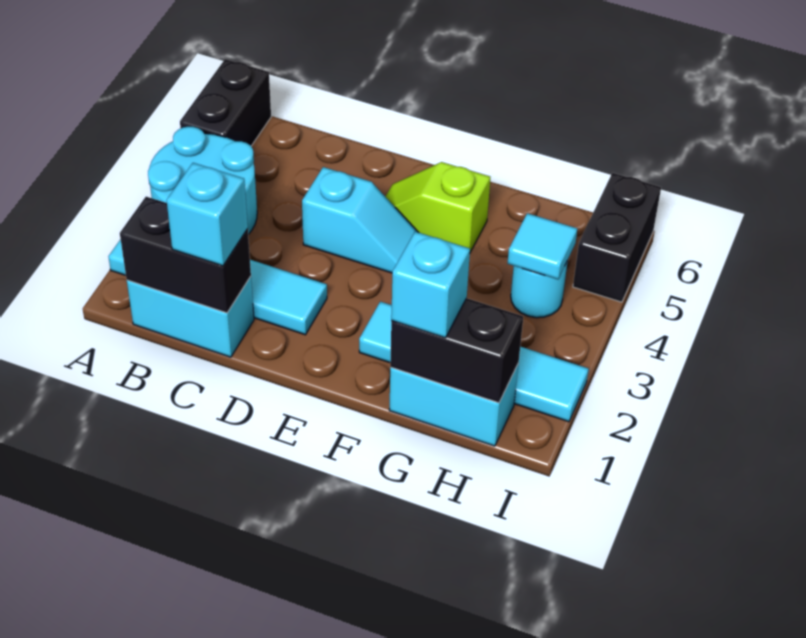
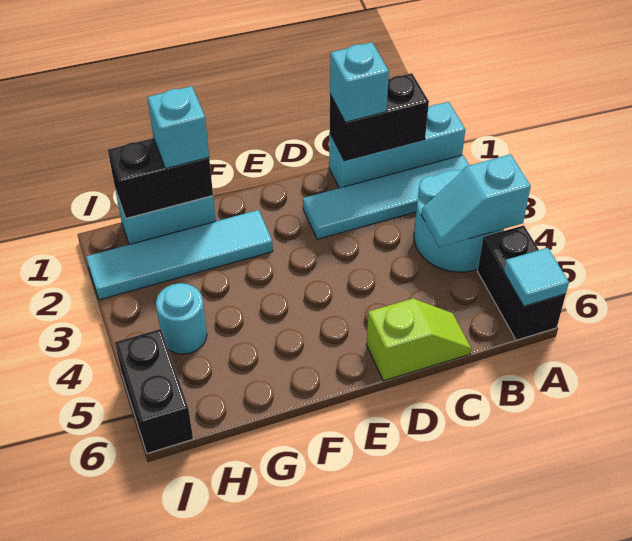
cyan brick B1:C1 level 1 -> cyan brick A1:C1 level 1
cyan slope D4:E4 level 1 top D -> cyan slope A4:B4 level 2 top A
lime slope E5:F5 level 1 top F -> lime slope C6:D6 level 1 top D
cyan tile H4 level 2 -> cyan tile A6 level 2

